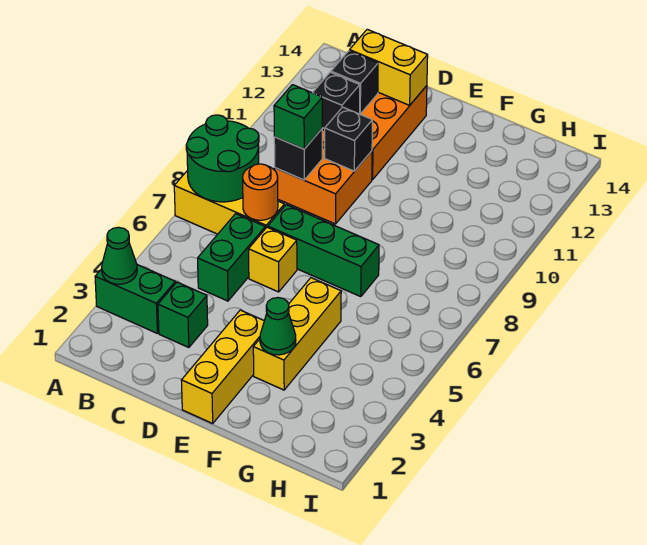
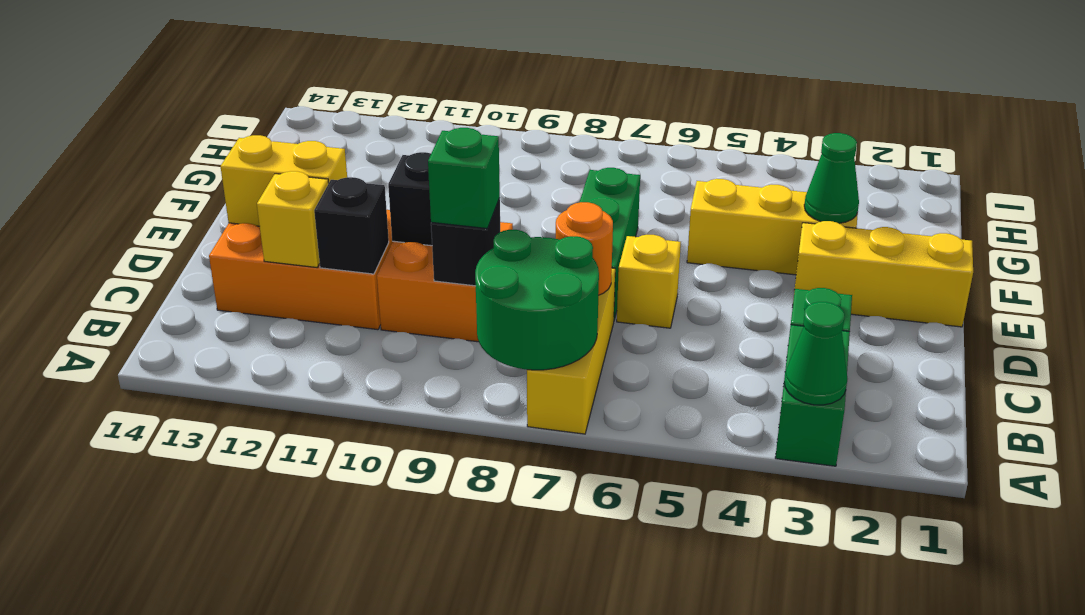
green brick C5:C6 level 1 -> none
black brick C12 level 2 -> yellow brick C12 level 2
yellow brick C13:D13 level 2 -> yellow brick D12:D13 level 2

